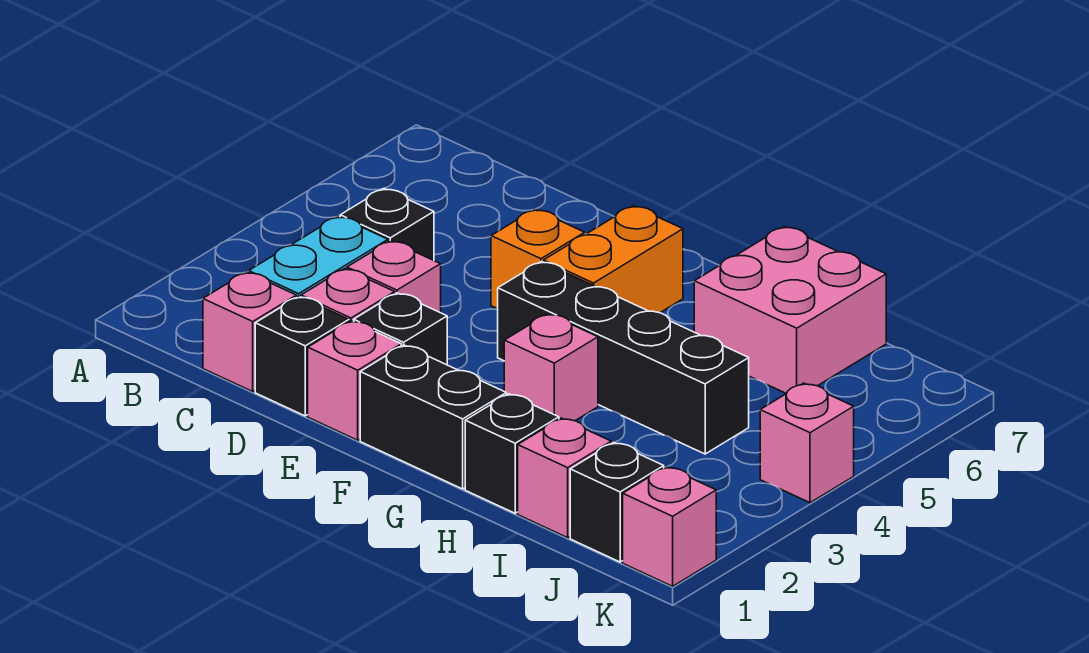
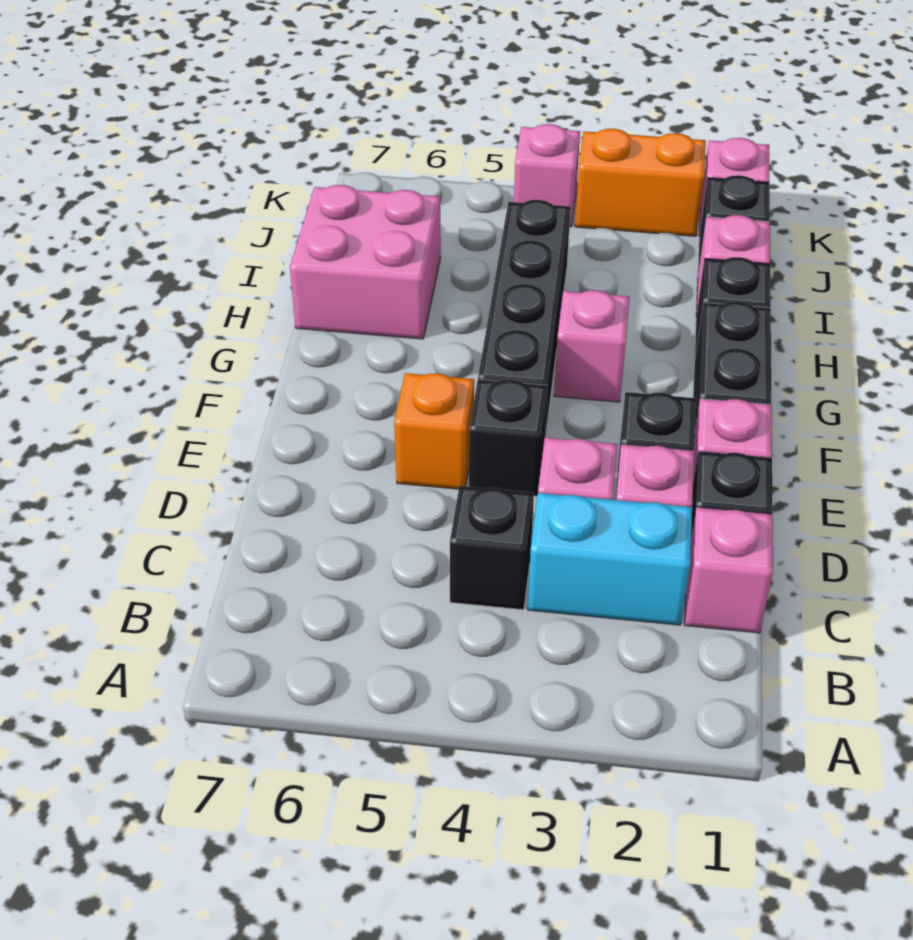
none -> black brick E4 level 1
orange brick F5:F6 level 1 -> orange brick K2:K3 level 1

